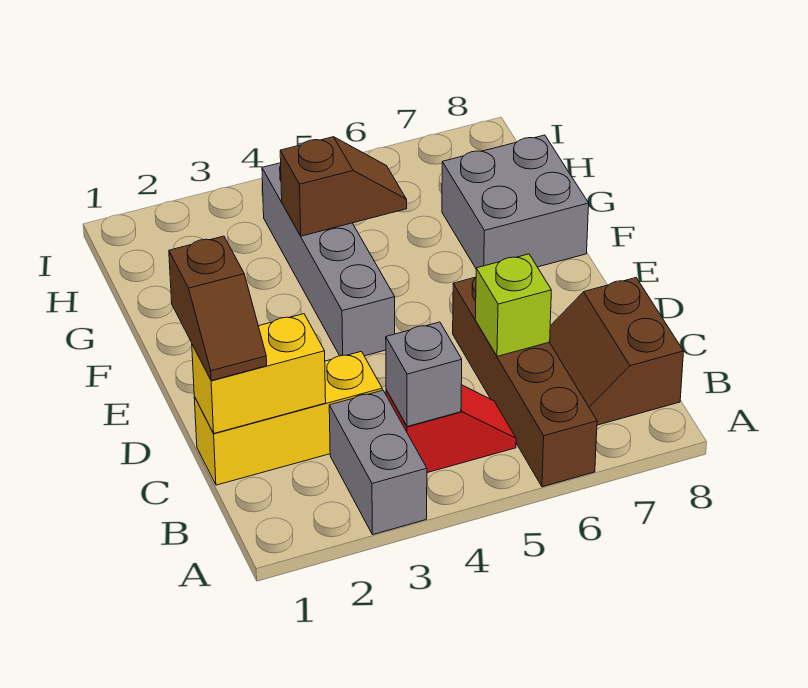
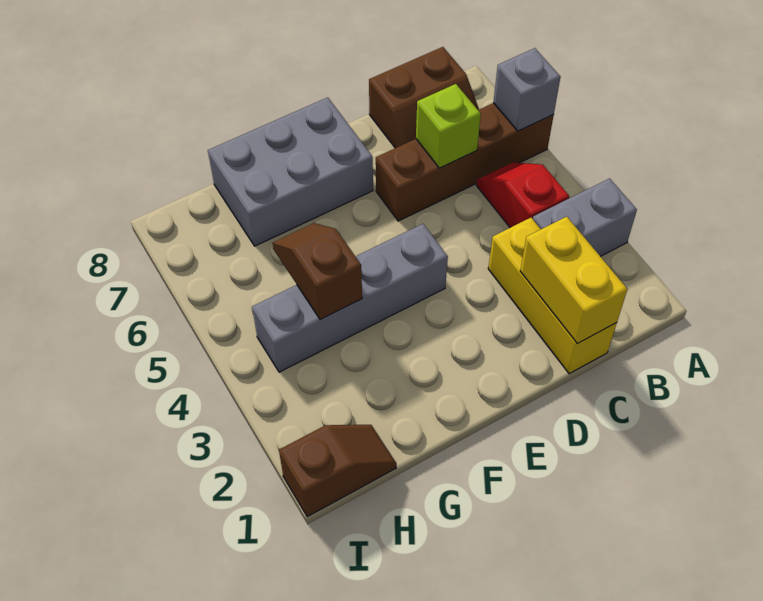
grey brick B4 level 2 -> grey brick A6 level 2
brown slope C1:D1 level 3 top D -> brown slope H1:I1 level 1 top I
grey brick F7:G8 level 1 -> grey brick E7:G8 level 1

